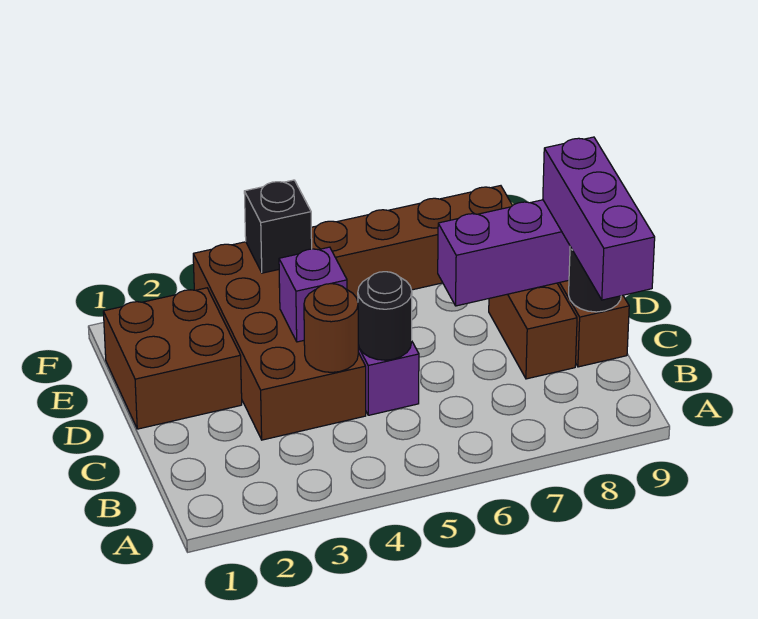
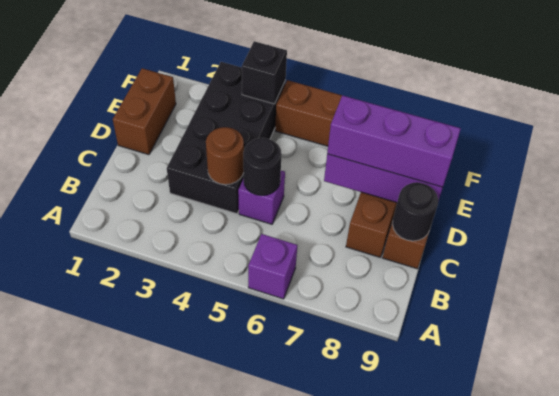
purple brick B9:D9 level 3 -> purple brick D7:D9 level 3
brown brick C3:F4 level 1 -> black brick C3:F4 level 1
brown brick D1:E2 level 1 -> brown brick D1:E1 level 1
purple brick D4 level 2 -> purple brick A6 level 1

